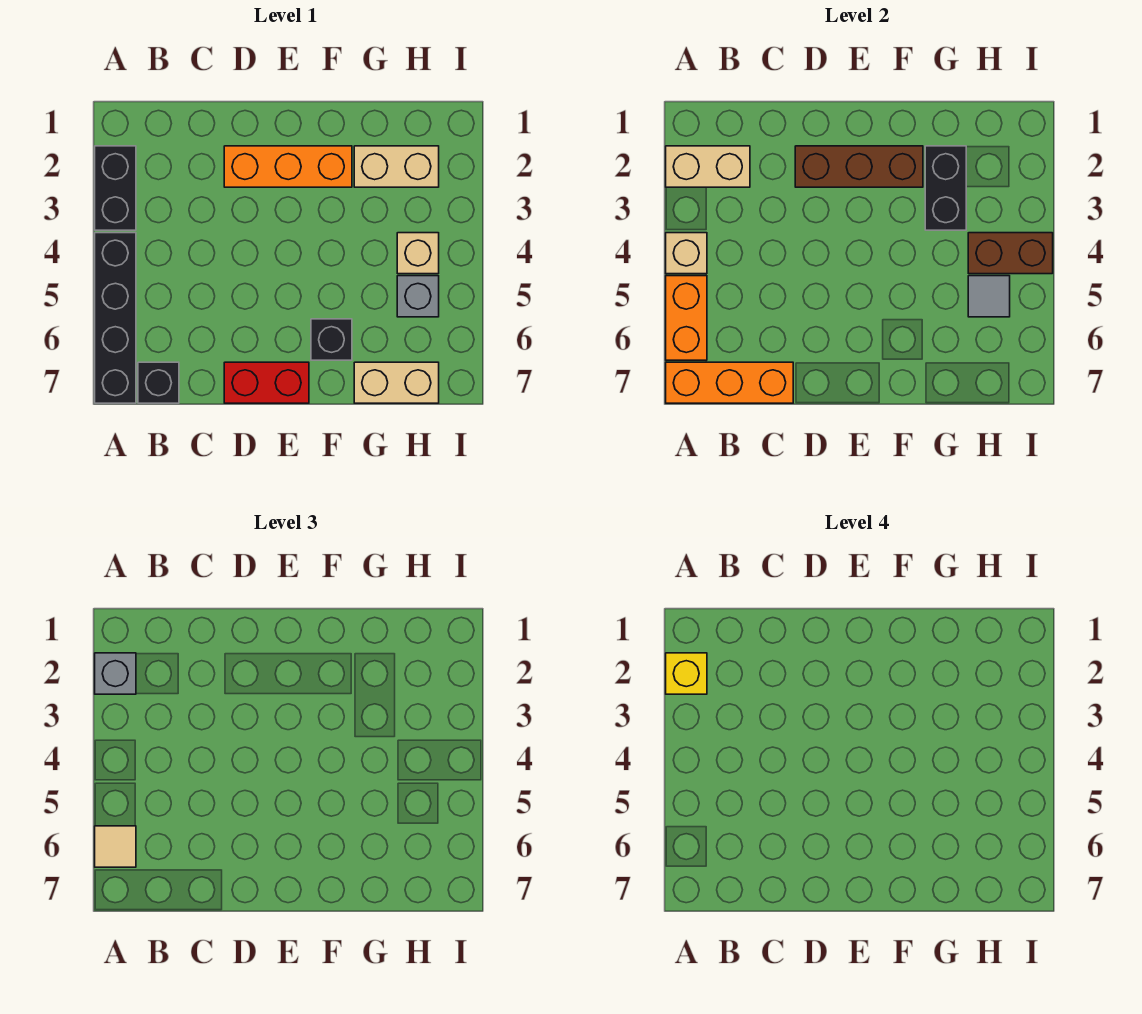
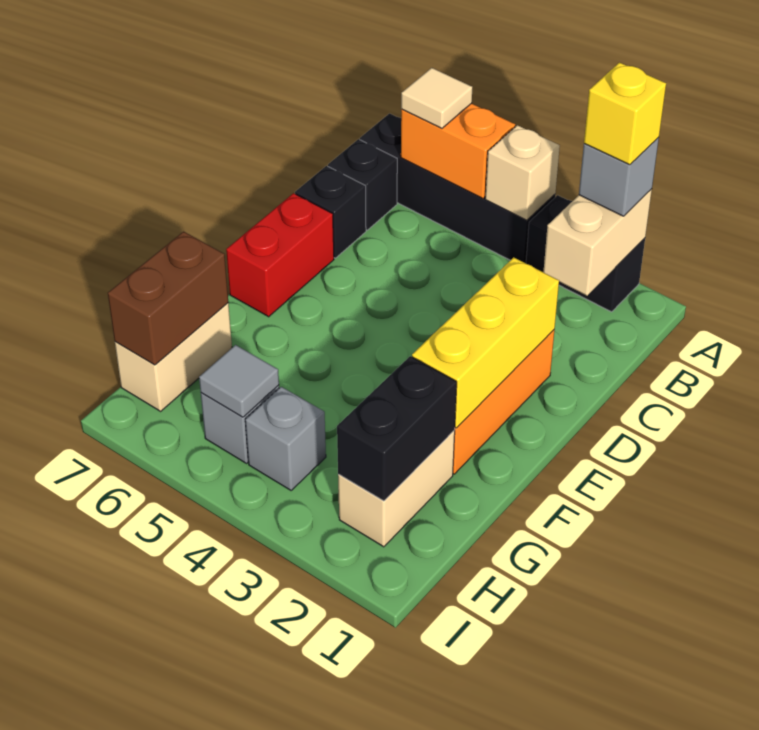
orange brick A7:C7 level 2 -> none
brown brick D2:F2 level 2 -> yellow brick D2:F2 level 2
black brick F6 level 1 -> black brick C7 level 1
black brick G2:G3 level 2 -> black brick G2:H2 level 2
tan brick H4 level 1 -> grey brick H4 level 1
brown brick H4:I4 level 2 -> brown brick G7:H7 level 2

